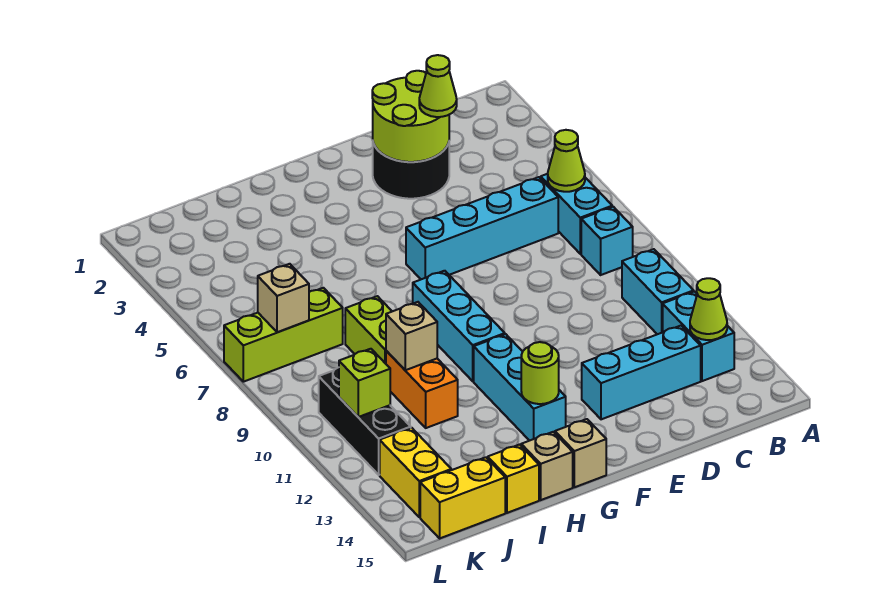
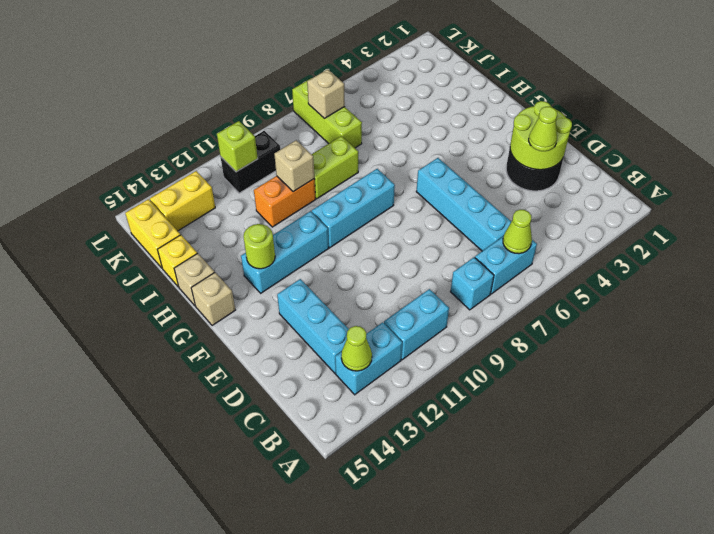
black brick K10:K12 level 1 -> black brick K10:K11 level 1

